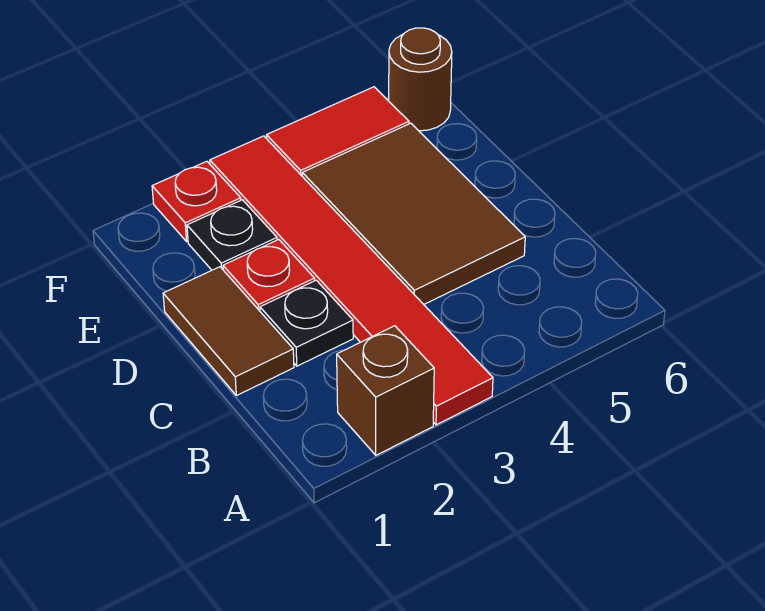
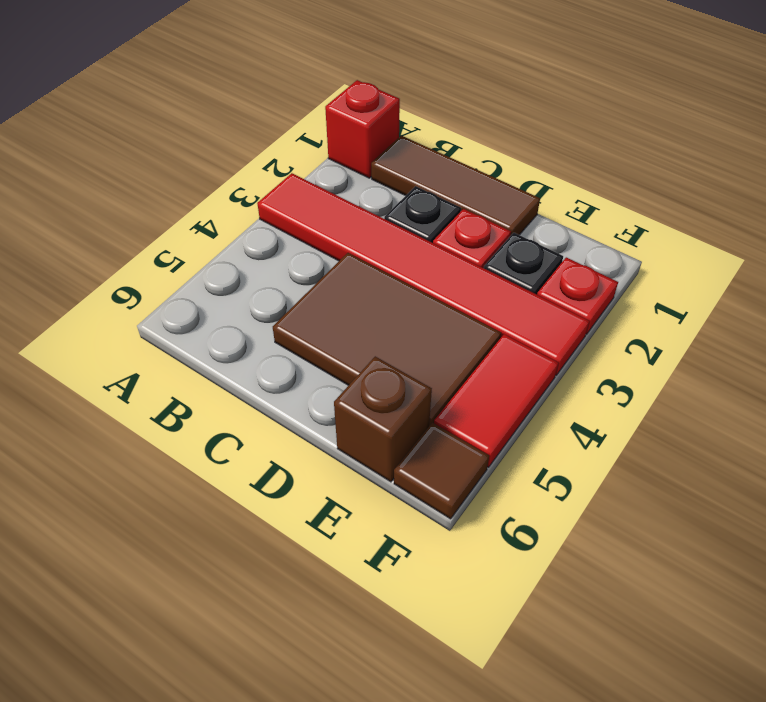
none -> red brick A1 level 1
brown brick A2 level 1 -> brown brick E6 level 1
brown tile C1:D1 level 1 -> brown tile B1:D1 level 1
brown round brick F6 level 1 -> brown tile F6 level 1

